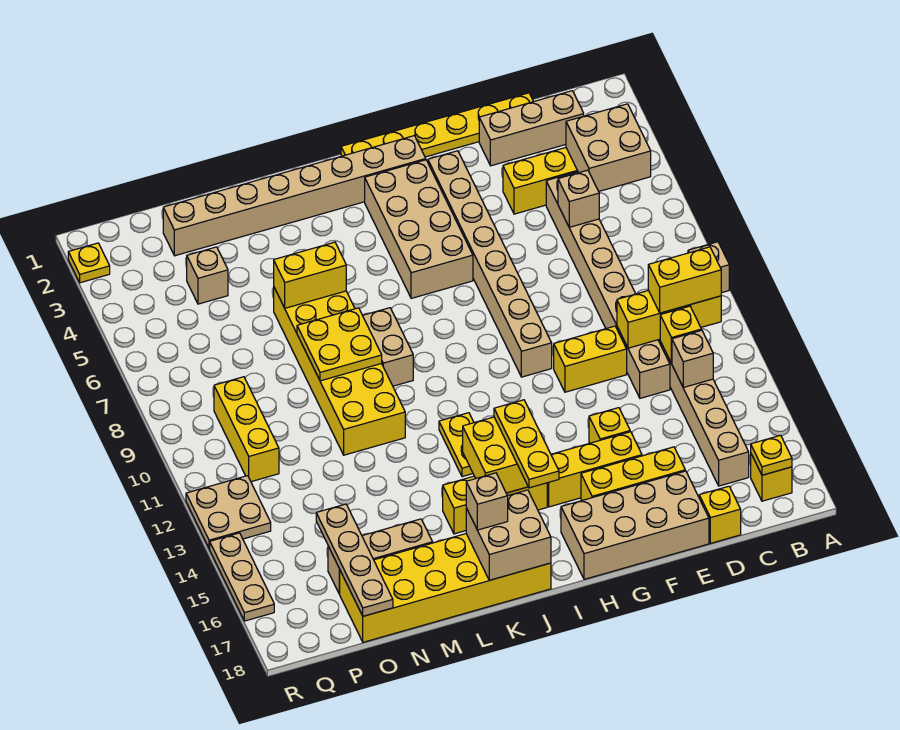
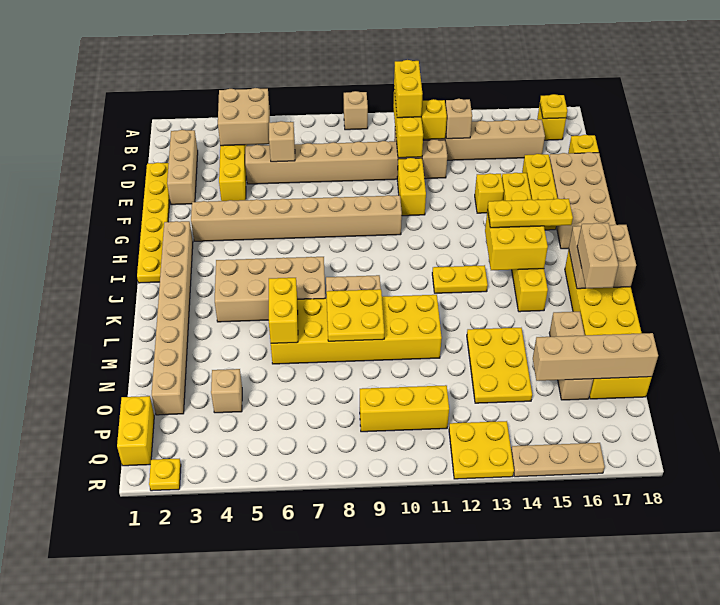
tan brick H3:I6 level 1 -> tan brick J4:K7 level 1
tan brick K17 level 3 -> tan brick K17:L17 level 3
none -> yellow plate M13:O14 level 1
tan plate O15:O18 level 2 -> tan brick O15:O18 level 2
none -> yellow brick P1:Q1 level 1
tan plate Q12:R13 level 1 -> yellow plate Q12:R13 level 1

